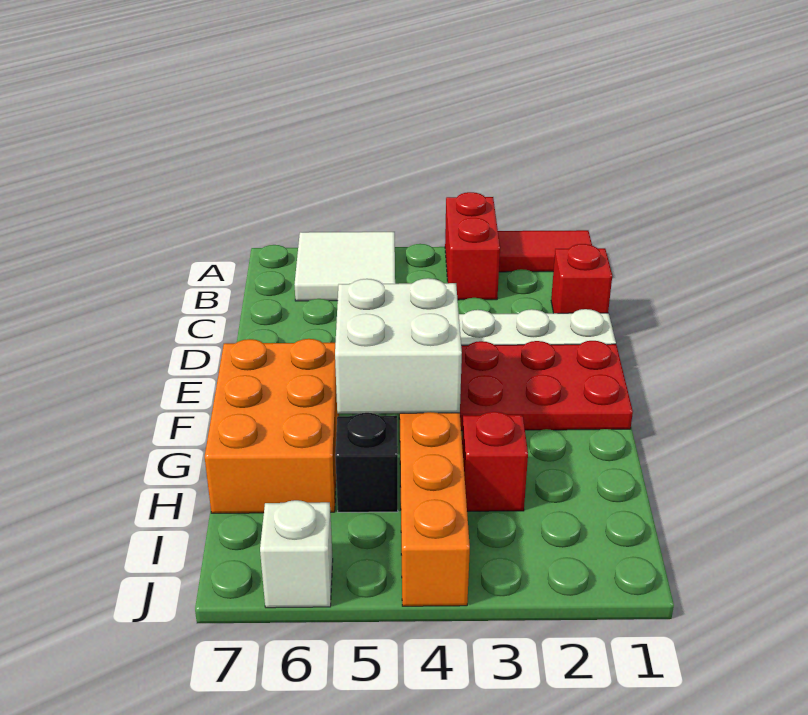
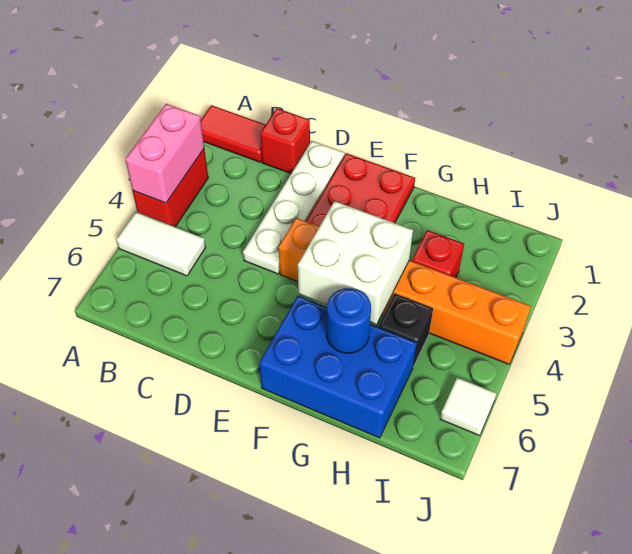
red tile A1:A2 level 1 -> red tile A1:B1 level 1
red brick A3:B3 level 1 -> red brick A3:A4 level 1
none -> pink brick A3:A4 level 2
white tile A5:B6 level 1 -> white tile A5:B5 level 1
orange brick F6:H7 level 1 -> blue brick F6:H7 level 1
none -> blue round brick G6 level 2
white brick J6 level 1 -> white tile J6 level 1

